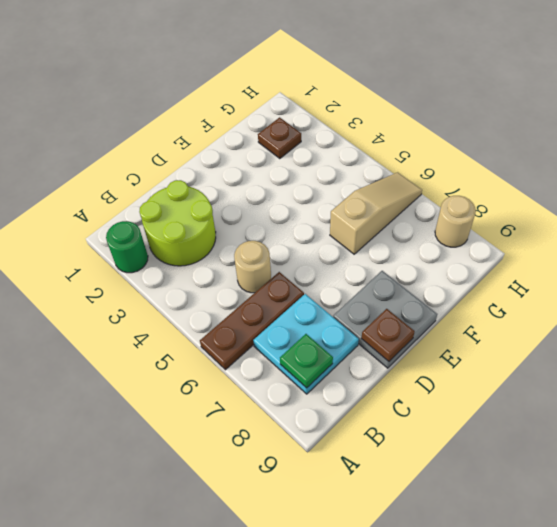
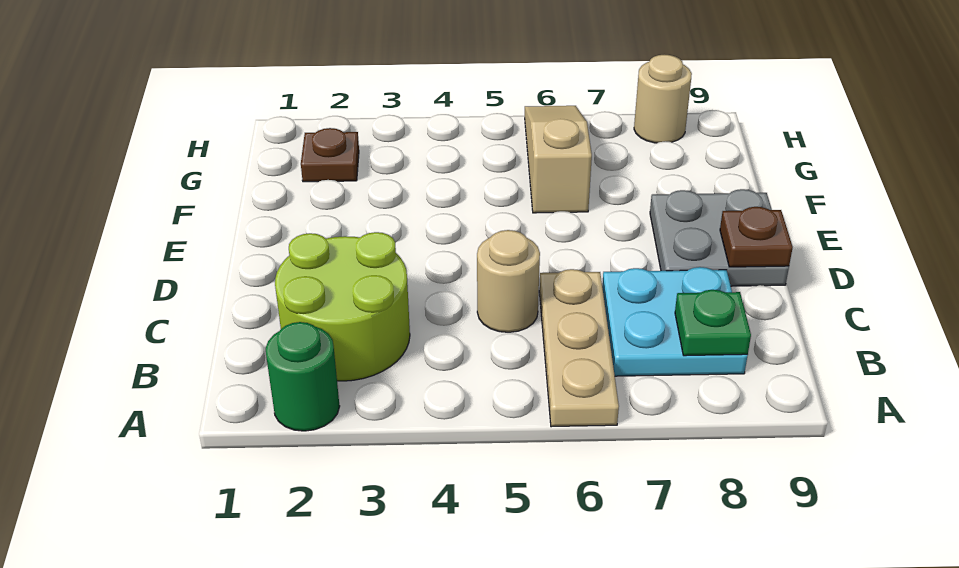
brown plate A6:C6 level 1 -> tan plate A6:C6 level 1

